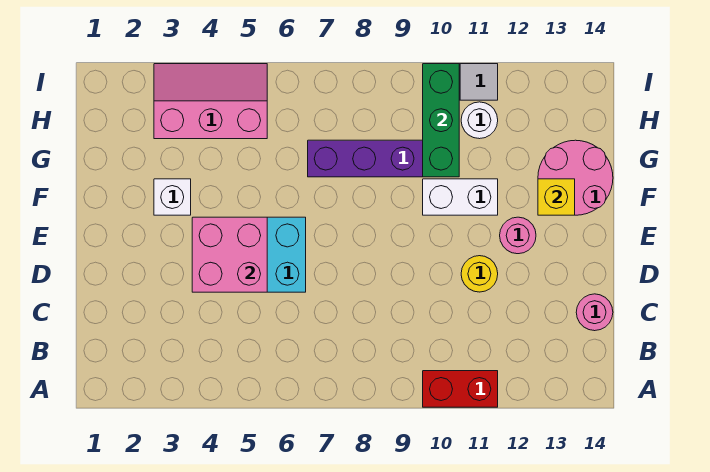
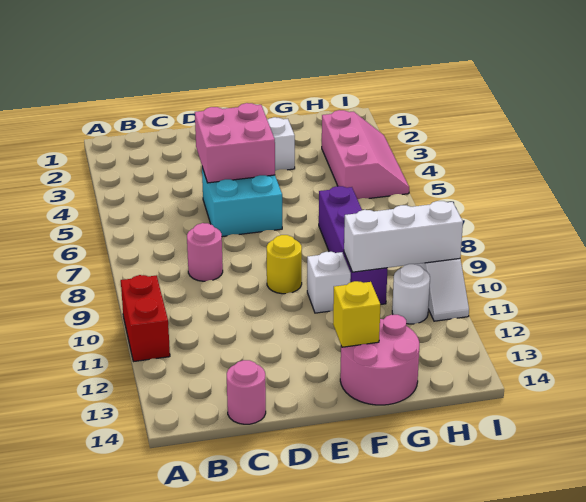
yellow round brick D11 level 1 -> yellow round brick E9 level 1
pink round brick E12 level 1 -> pink round brick C8 level 1
white brick F10:F11 level 1 -> white brick F10 level 1
green brick G10:I10 level 2 -> white brick G10:I10 level 2

